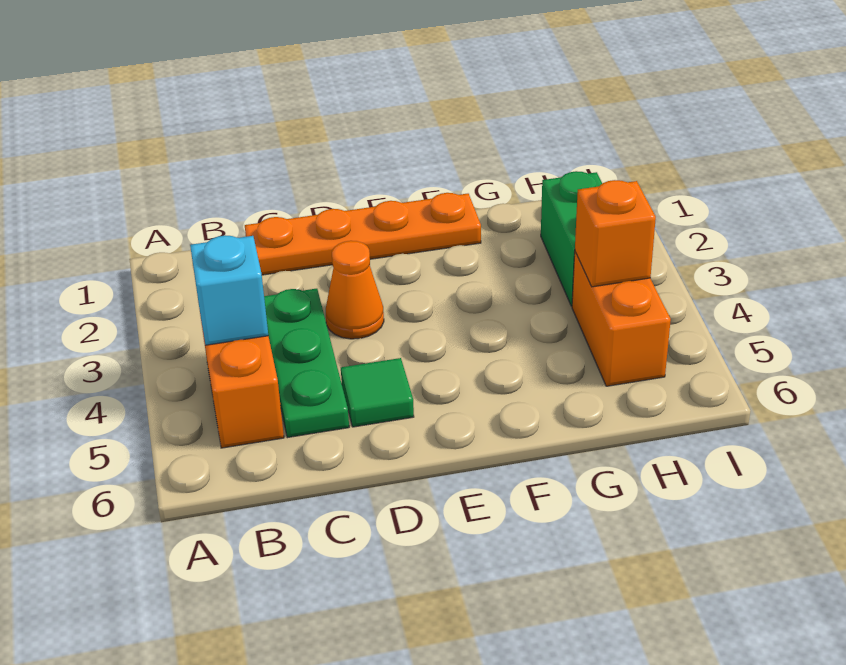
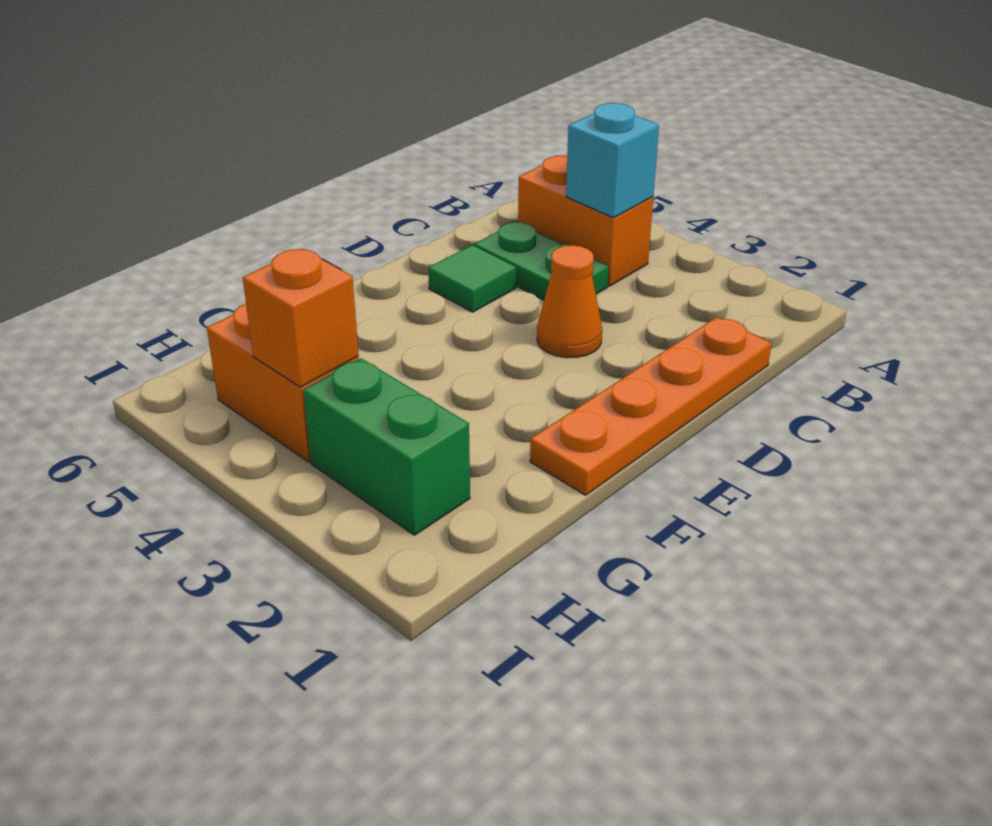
green plate C3:C5 level 1 -> green plate C4:C5 level 1

